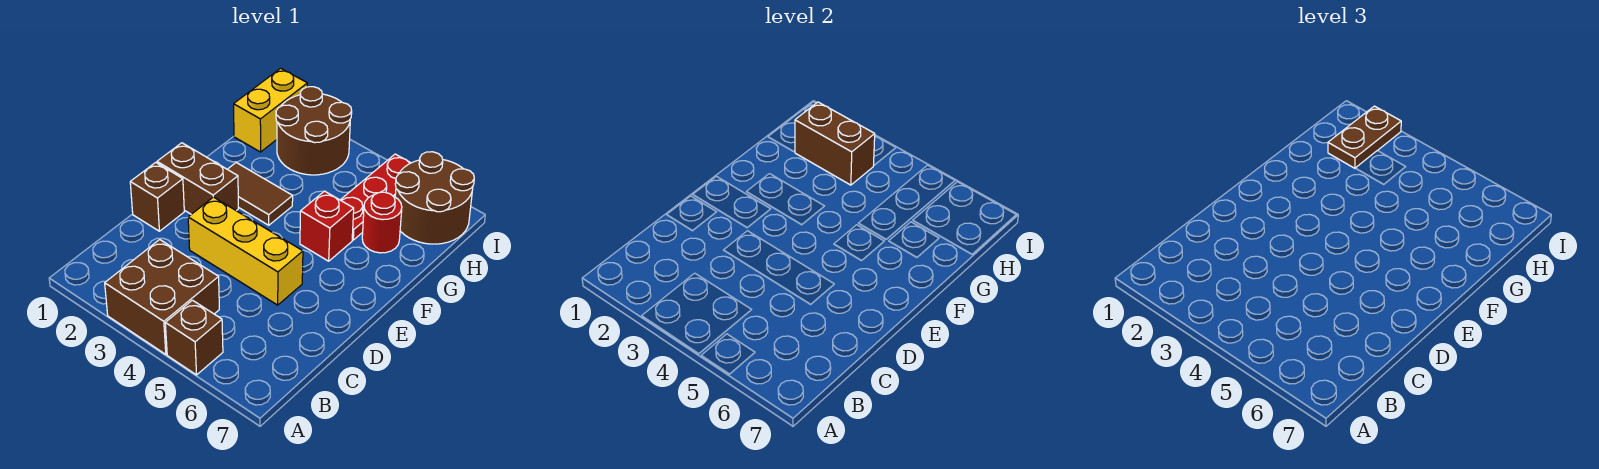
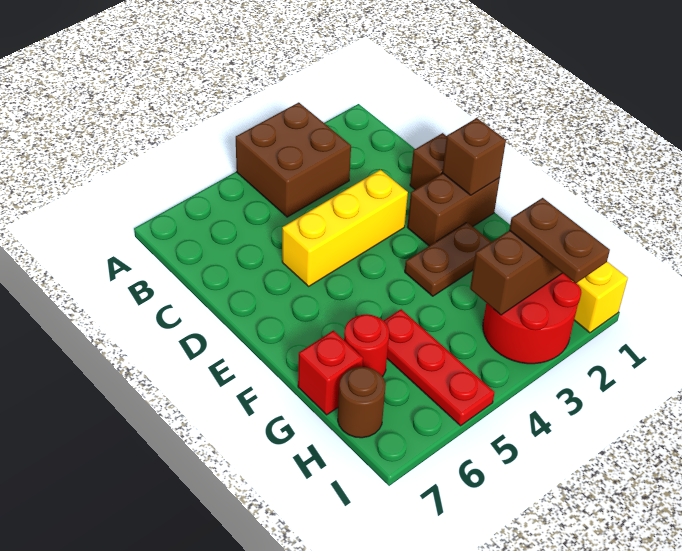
brown brick A5 level 1 -> brown brick E1 level 2
brown tile F2:F3 level 1 -> brown plate F2:F3 level 1
red brick F5 level 1 -> red brick G7 level 1
brown round brick H2:I3 level 1 -> red round brick H2:I3 level 1
brown round brick H6:I7 level 1 -> brown round brick H7 level 1

